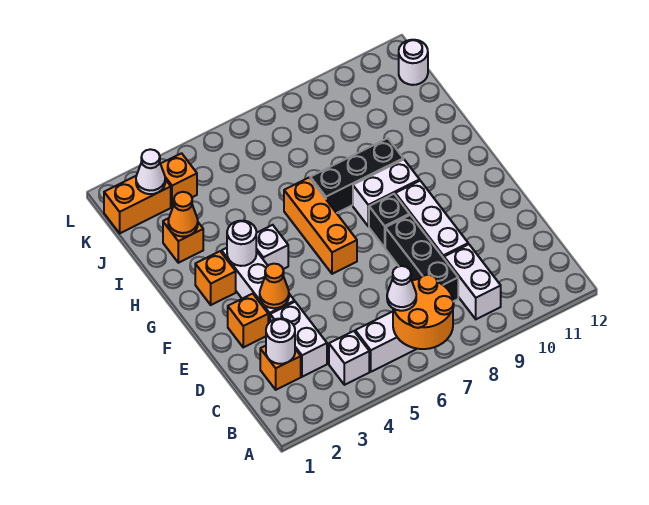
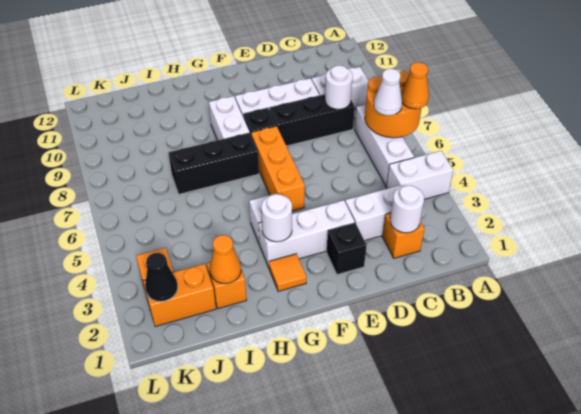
white brick B4 level 1 -> white brick A4:B4 level 1
orange brick E2 level 1 -> black brick E2 level 1
orange cone E3 level 2 -> orange cone A6 level 3
orange brick F6:H6 level 1 -> orange brick F5:F7 level 1
orange brick G2 level 1 -> orange tile G2 level 1
black brick H7:H9 level 1 -> black brick G7:I7 level 1
orange brick K1:K2 level 1 -> orange brick J2:K2 level 1
white cone K2 level 2 -> black cone K2 level 2
white round brick K12 level 1 -> white round brick C8 level 2

